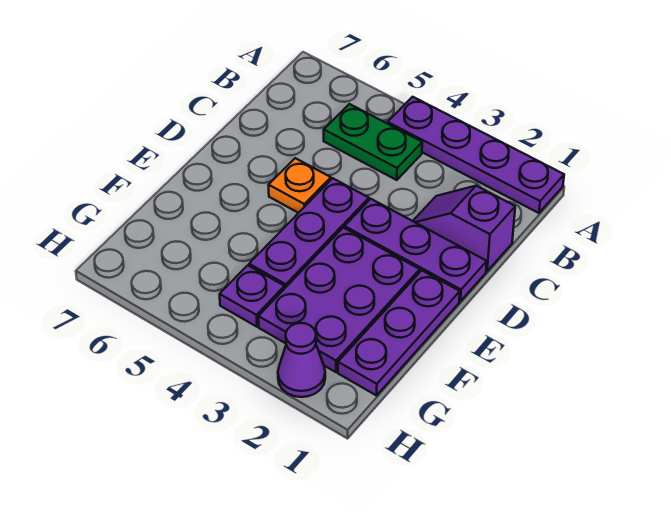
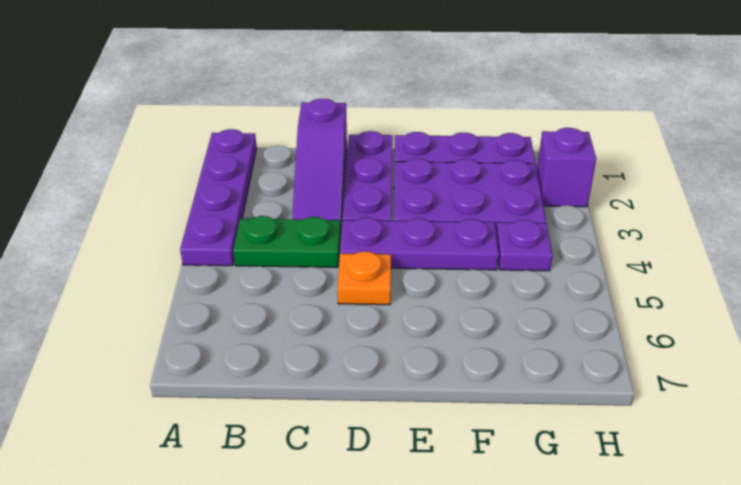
green plate B4:B5 level 1 -> green plate B4:C4 level 1
purple slope C1:C2 level 1 top 1 -> purple slope C1:C3 level 1 top 1
purple cone H2 level 1 -> purple brick H2 level 1

